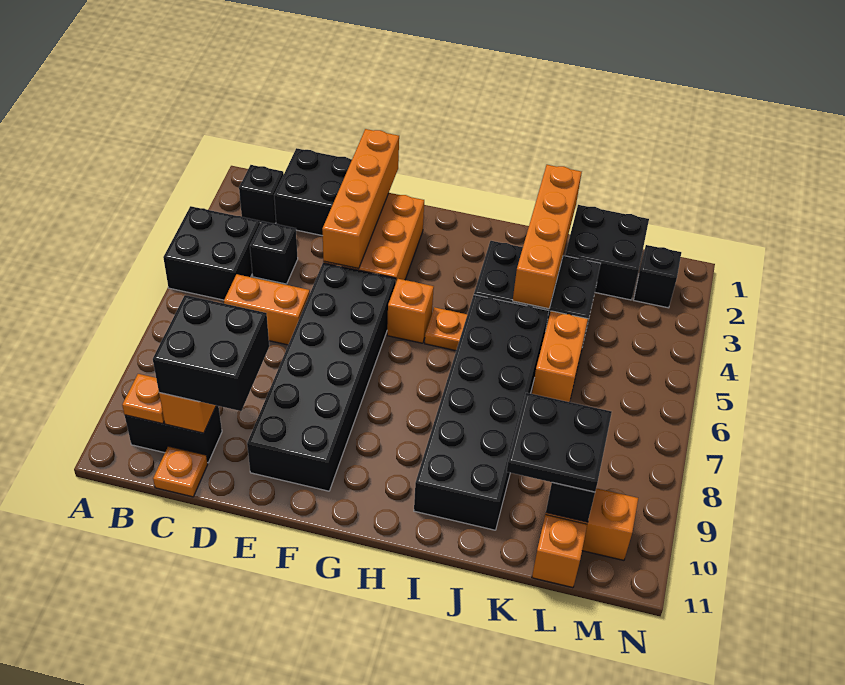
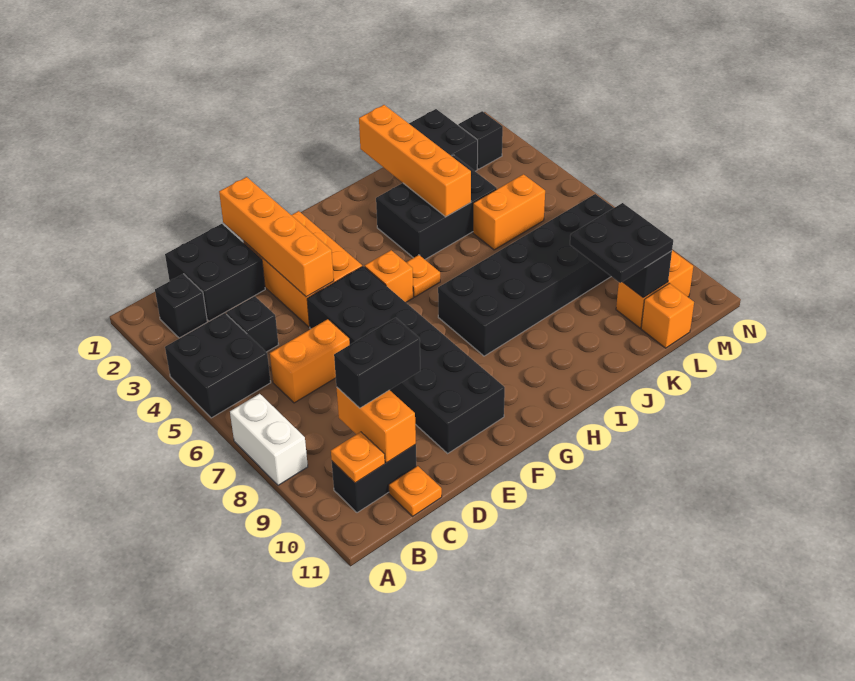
none -> white brick A7:A8 level 1
black brick C9:D10 level 3 -> black brick C9:D9 level 3
black brick I5:J10 level 1 -> black brick H7:M8 level 1
orange brick K5:K6 level 1 -> orange brick K5:L5 level 1

